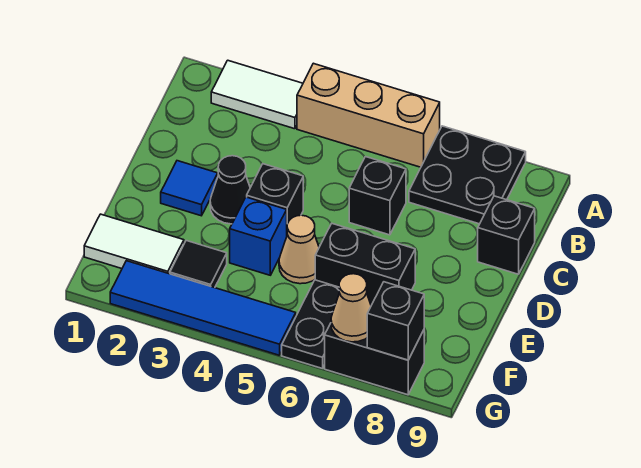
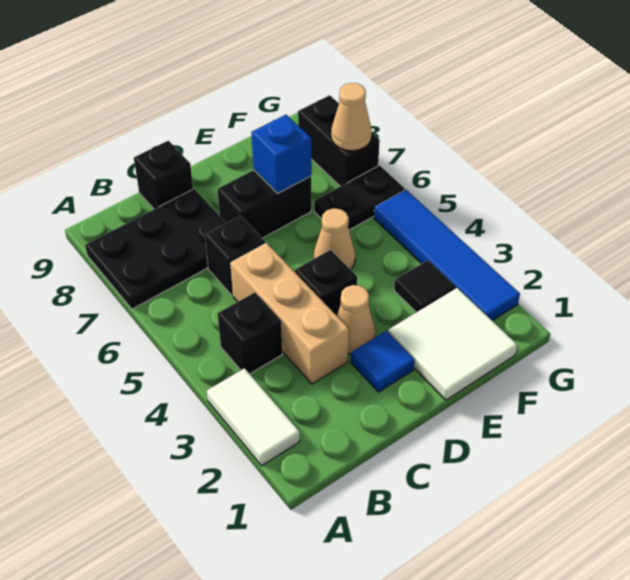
tan brick A4:A6 level 1 -> tan brick C3:C5 level 1
black plate A7:B8 level 1 -> black plate A7:C8 level 1
black cone D3 level 1 -> tan cone D3 level 1
blue brick E4 level 1 -> blue brick E7 level 2
black brick E6:E7 level 1 -> black brick D7:E7 level 1
white tile F1:F2 level 1 -> white tile E1:F2 level 1
black brick G8 level 2 -> black brick B4 level 1

